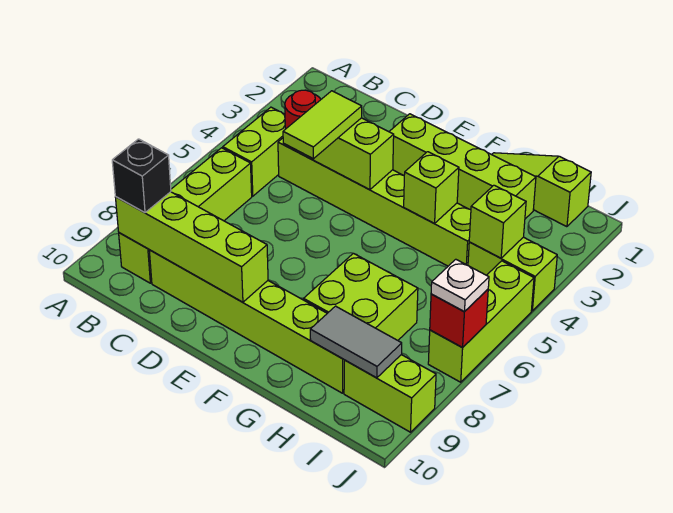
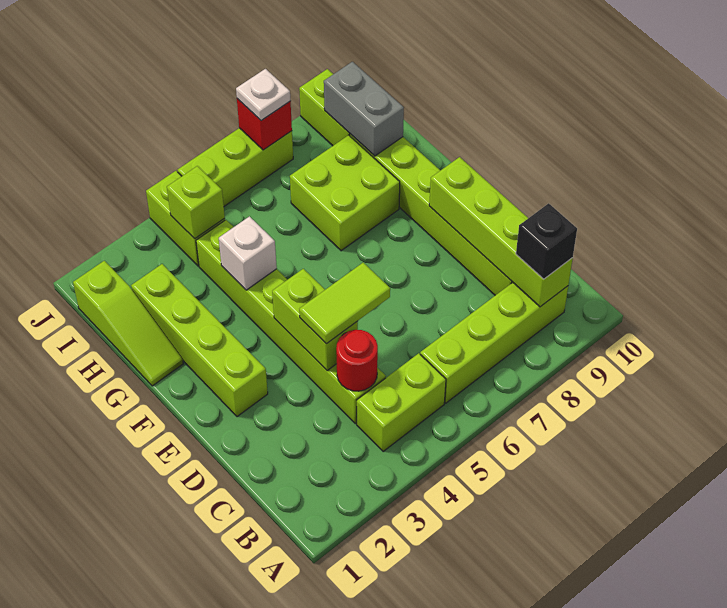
lime brick G4 level 2 -> white brick G4 level 2
grey tile H9:I9 level 2 -> grey brick H9:I9 level 2

